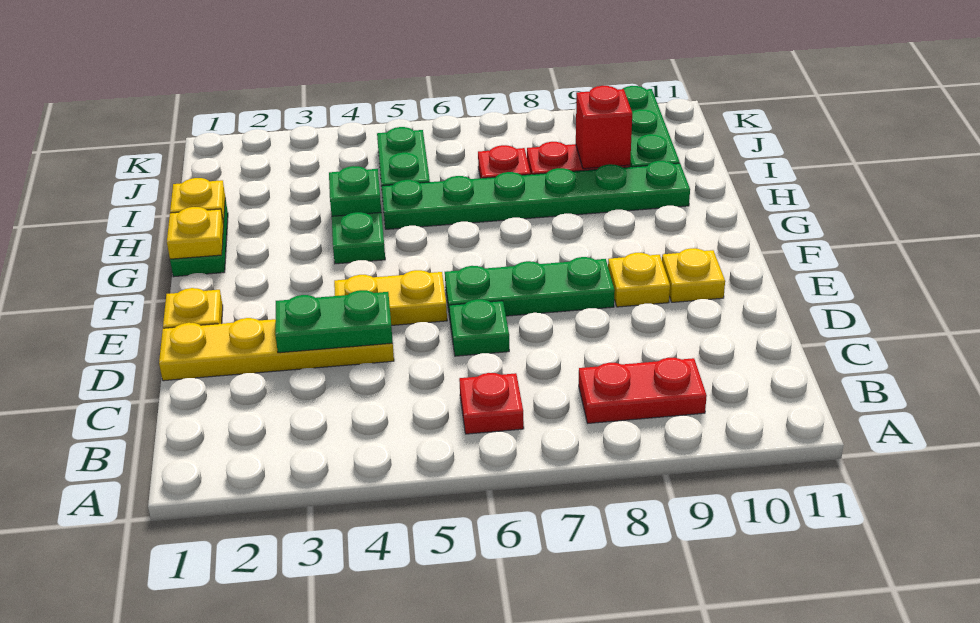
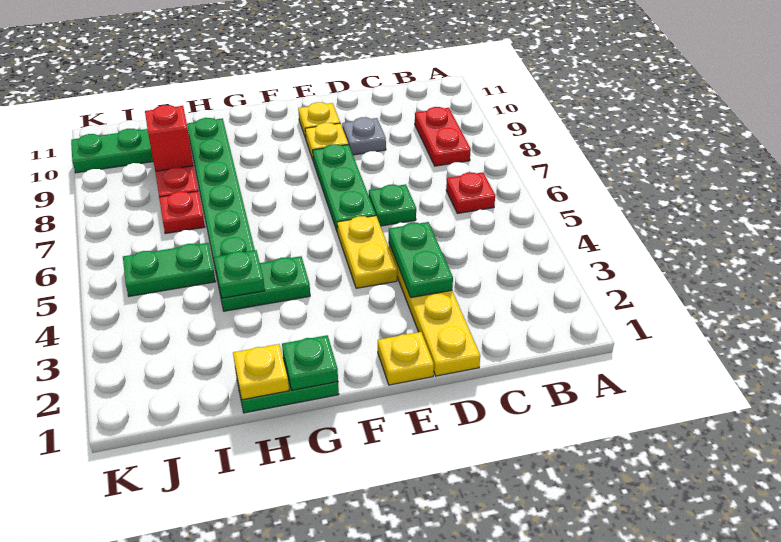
none -> grey plate D9 level 1
yellow plate G1 level 2 -> green plate G1 level 2

